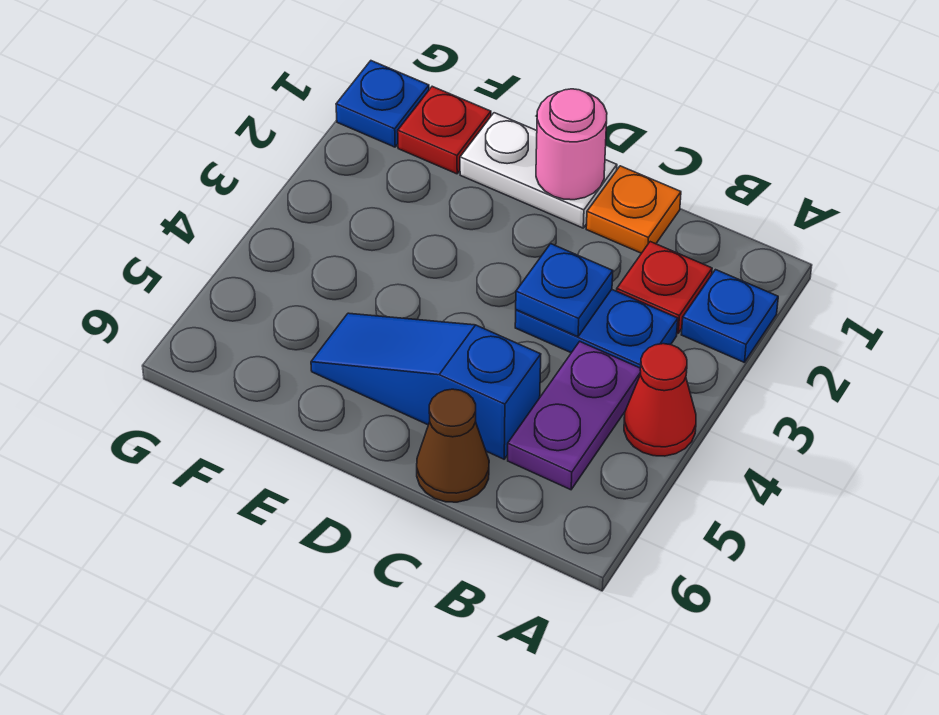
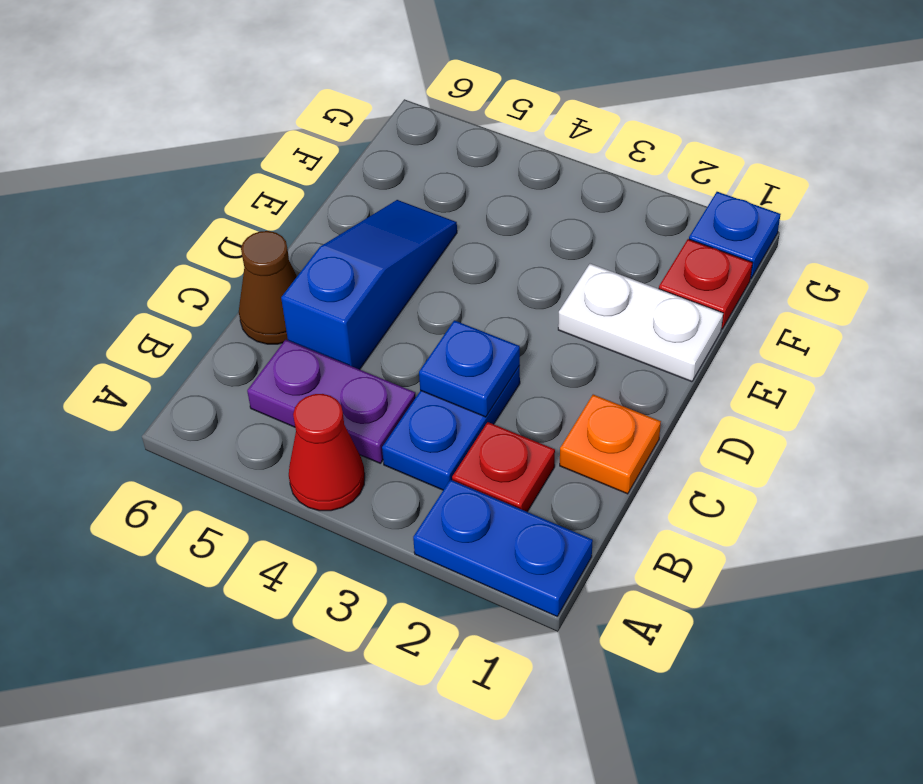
blue plate A2 level 1 -> blue plate A1:A2 level 1
white plate D1:E1 level 1 -> white plate E1:E2 level 1
pink round brick D1 level 2 -> none

